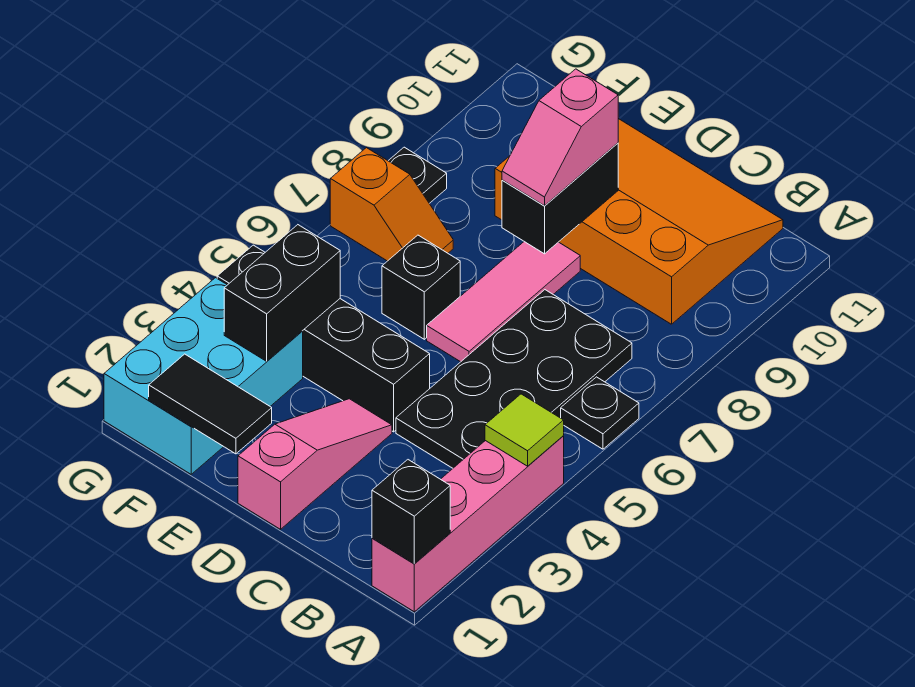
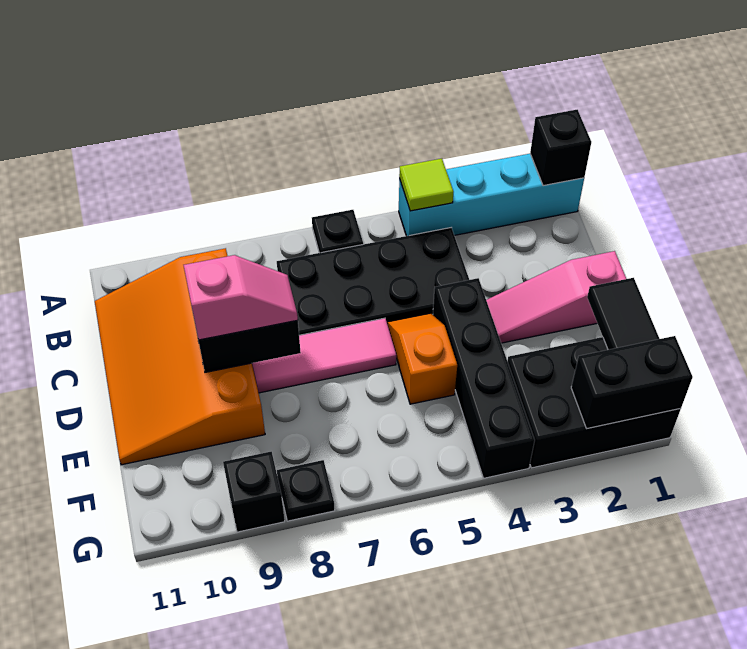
pink brick A1:A4 level 1 -> cyan brick A1:A4 level 1
black brick E6 level 1 -> black brick G9 level 1
cyan brick F1:G3 level 1 -> black brick F1:G3 level 1
black brick F3:F4 level 2 -> black brick G1:G2 level 2
orange slope F7:G7 level 1 top G -> orange slope D5:E5 level 1 top E

